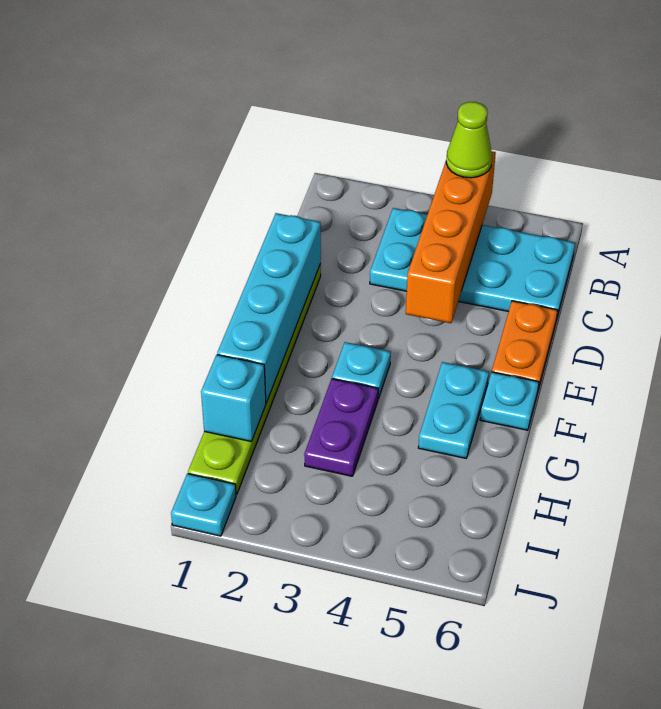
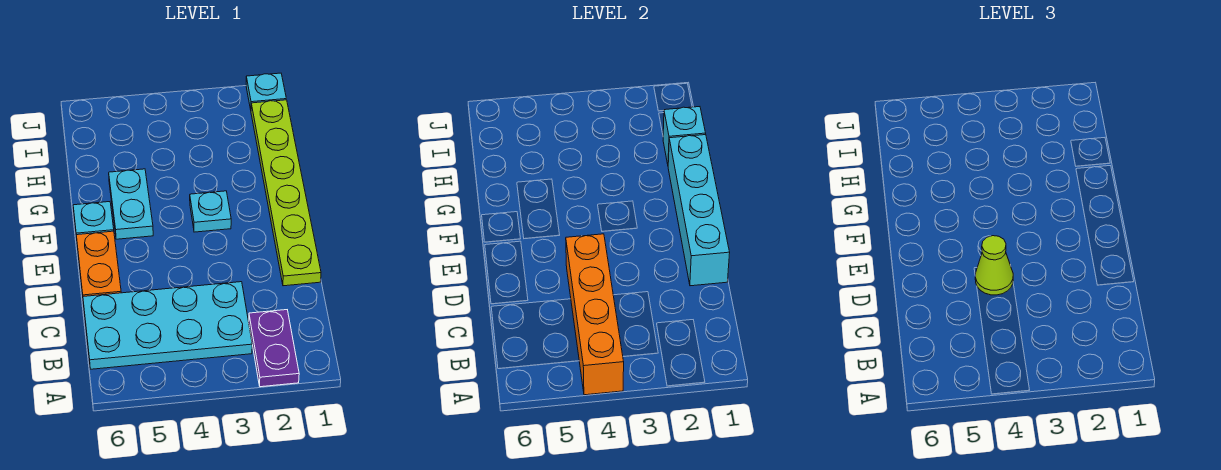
lime cone A4 level 3 -> lime cone D4 level 3
purple plate G3:H3 level 1 -> purple plate A2:B2 level 1

